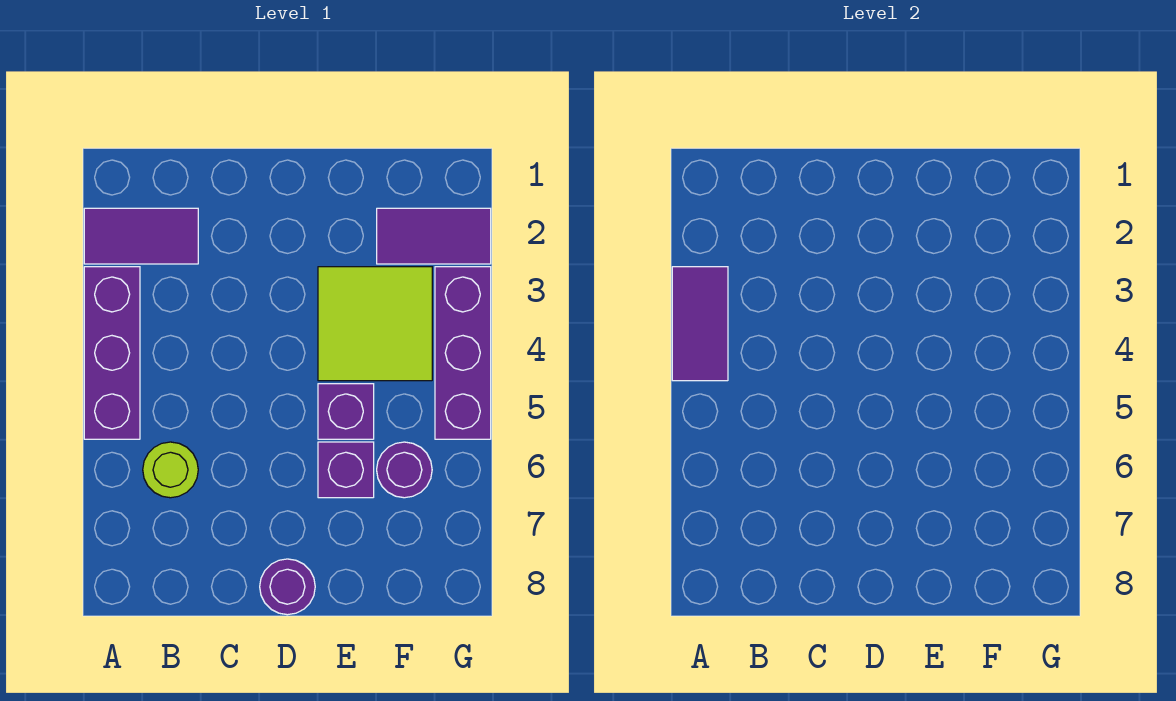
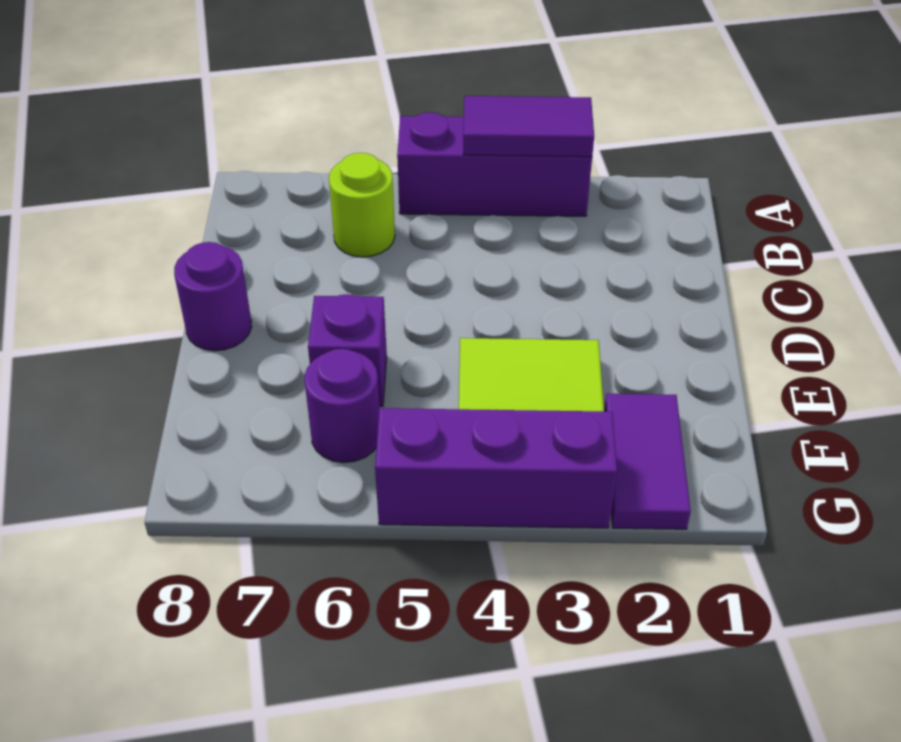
purple tile A2:B2 level 1 -> none
purple brick E5 level 1 -> none

